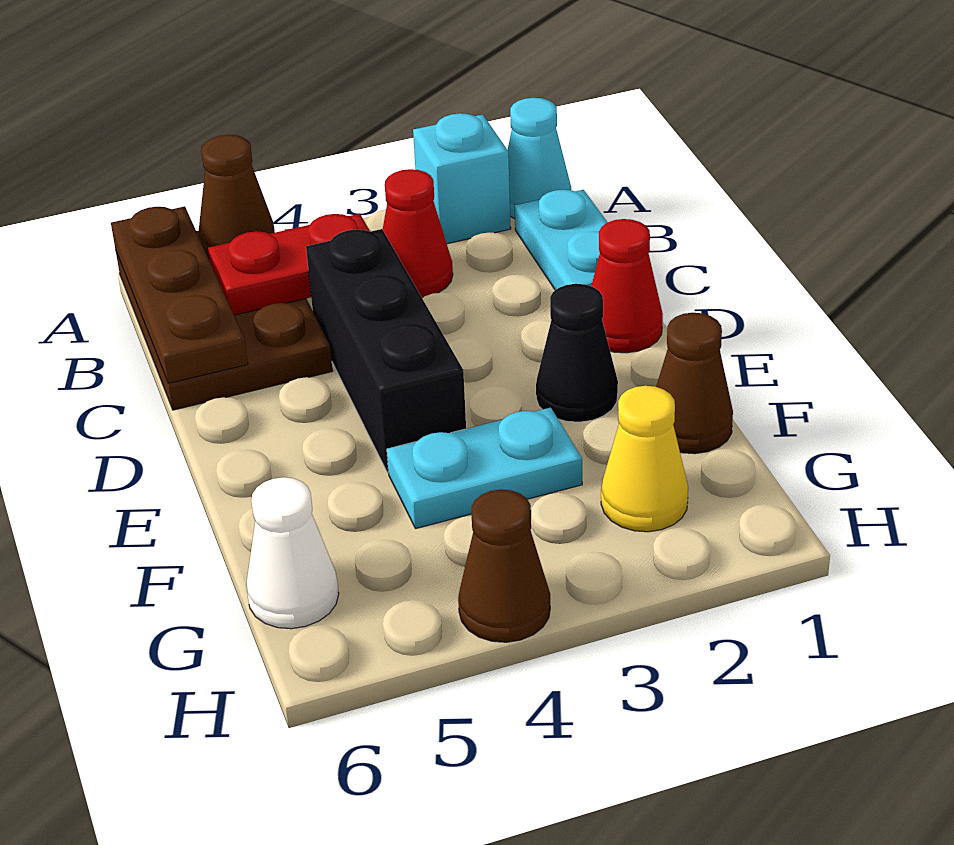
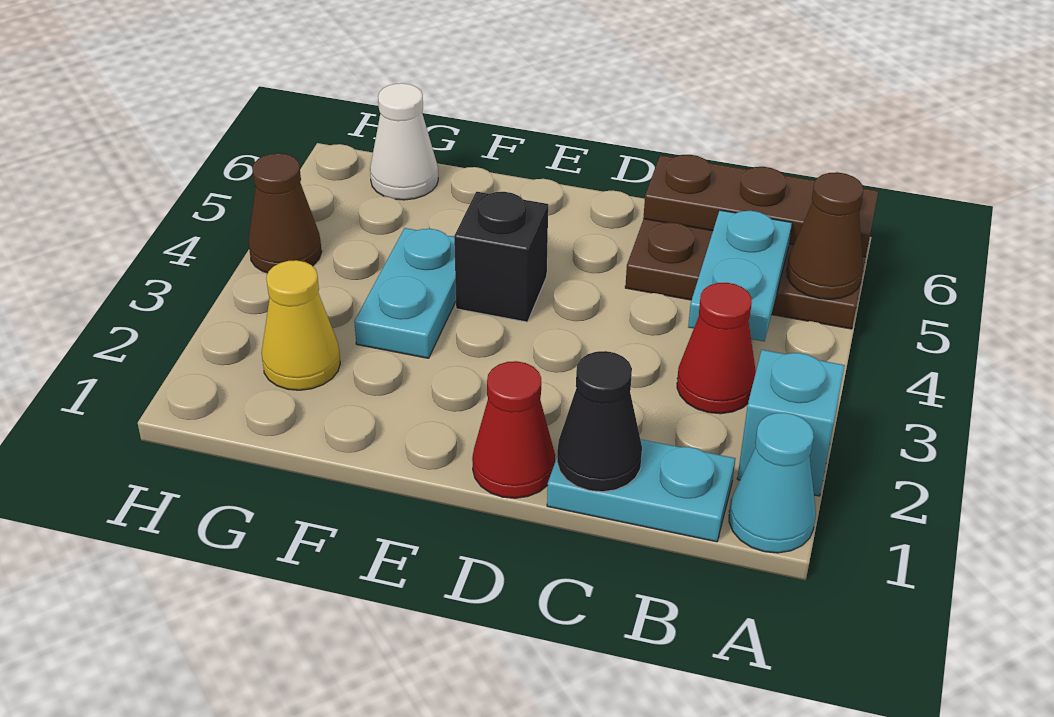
red plate B4:B5 level 2 -> cyan plate B4:B5 level 2
black brick C4:E4 level 1 -> black brick E4 level 1
black cone E2 level 1 -> black cone C1 level 2
brown cone F1 level 1 -> none

